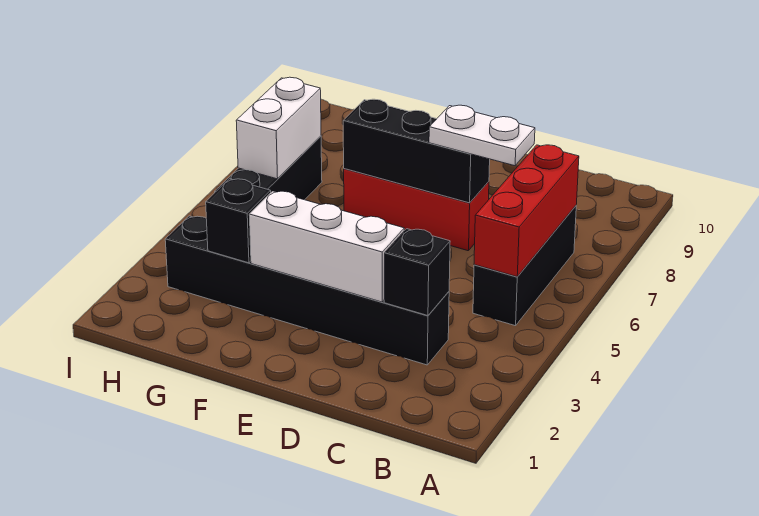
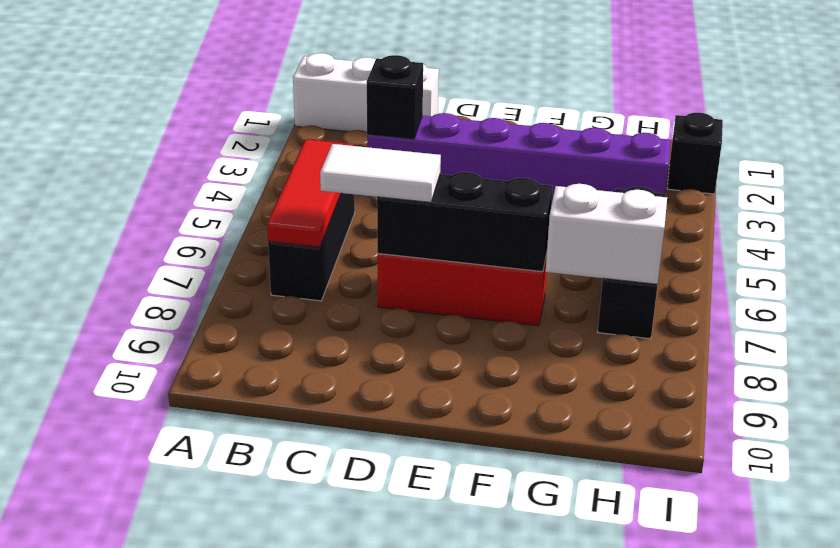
red brick B5:B7 level 2 -> red tile B5:B7 level 2
black brick C3:H3 level 1 -> purple brick C3:H3 level 1
white plate C7:D7 level 3 -> white tile C7:D7 level 3
white brick D3:F3 level 2 -> white brick A1:C1 level 1
black brick G3 level 2 -> black brick I2 level 1
white brick H6:H7 level 2 -> white brick G7:H7 level 2

